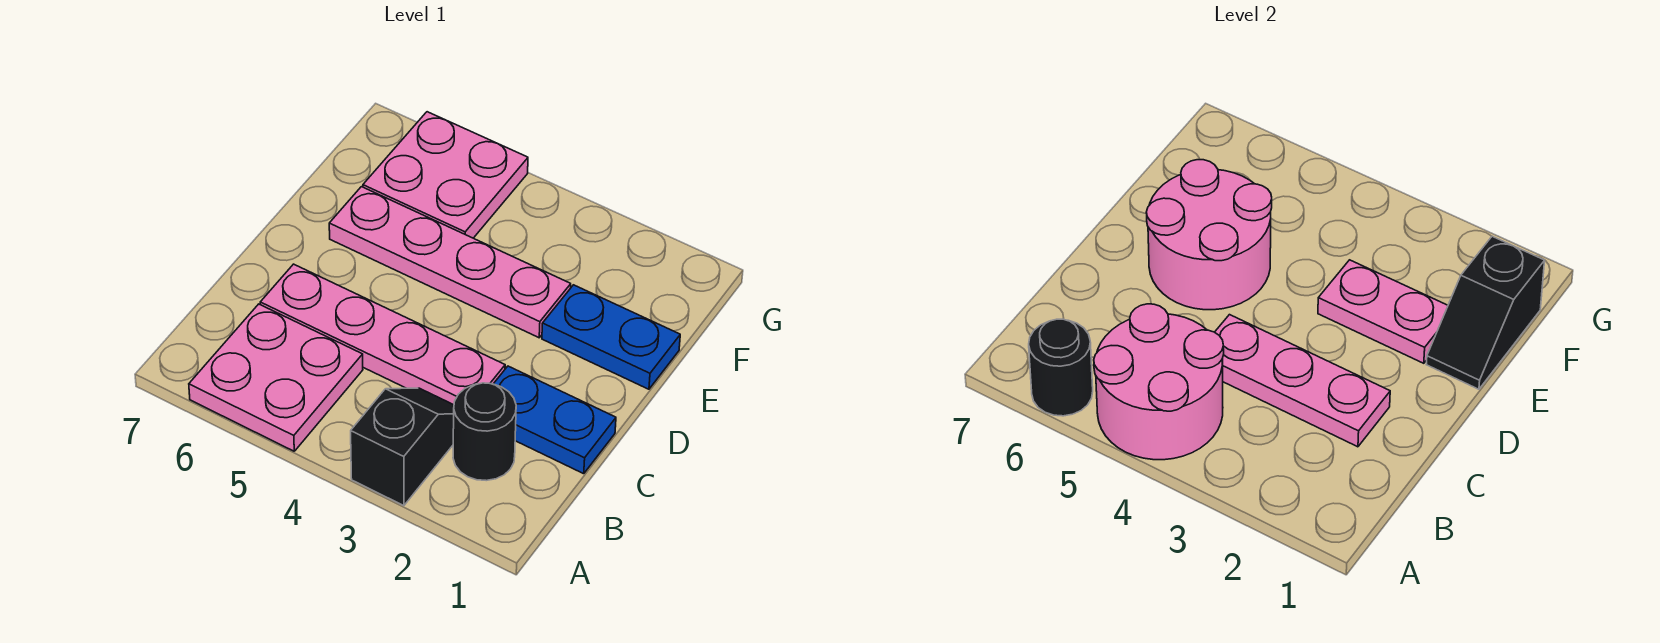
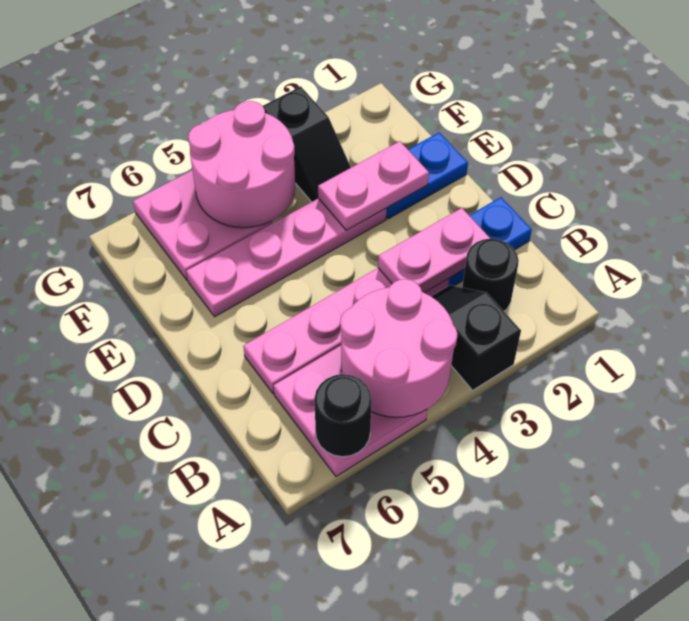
pink plate C2:C4 level 2 -> pink plate C2:C3 level 2
pink round brick D5:E6 level 2 -> pink round brick F4:G5 level 2
black slope E1:F1 level 2 top F -> black slope F3:G3 level 1 top G

